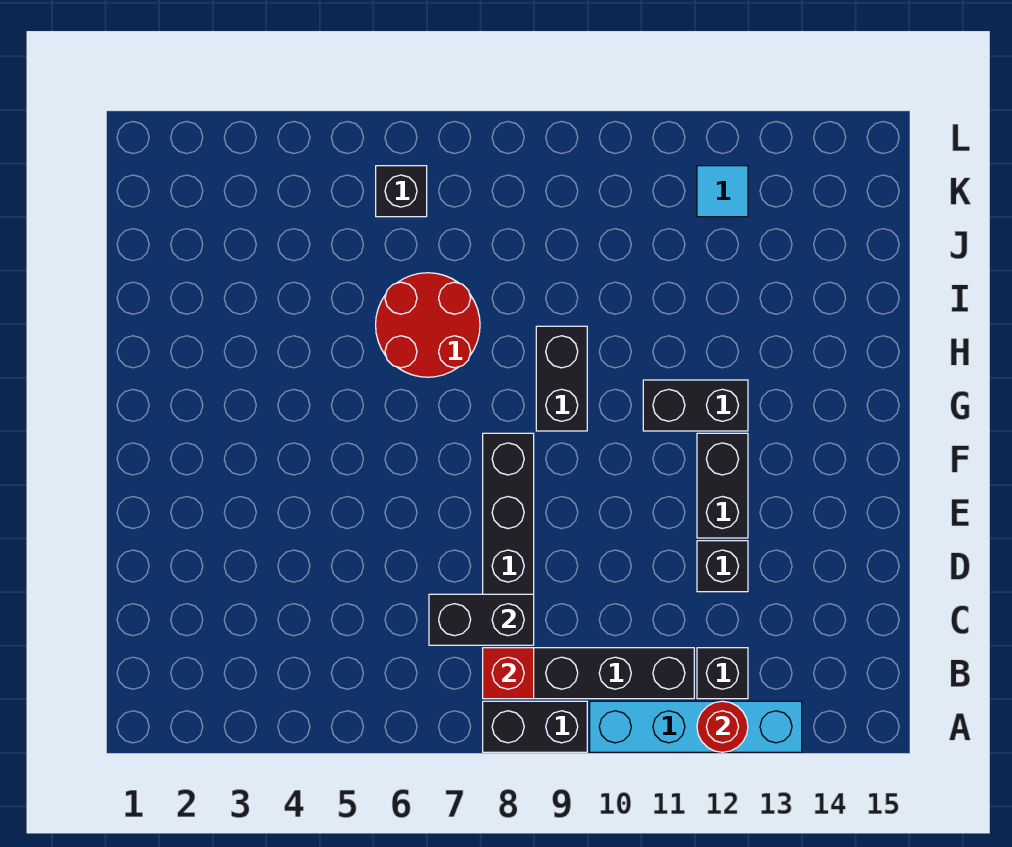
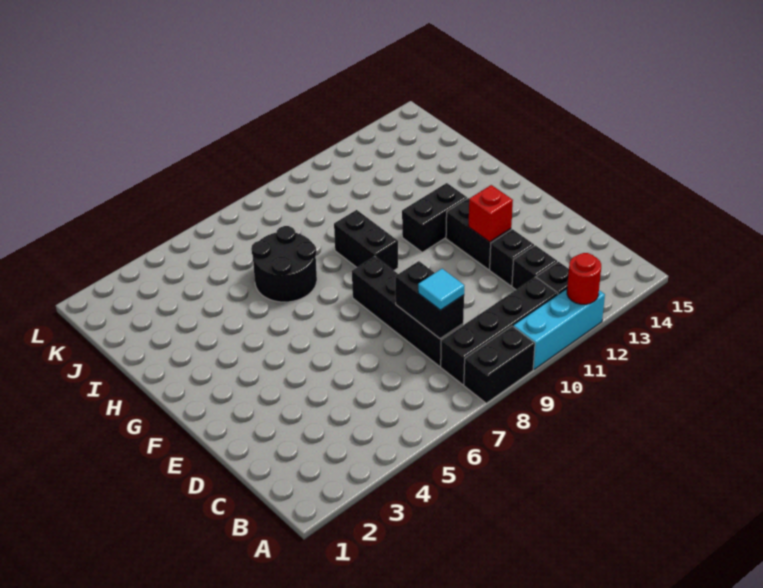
cyan brick A10:A13 level 1 -> cyan brick A10:A12 level 1
red brick B8 level 2 -> red brick E12 level 2
black brick C7:C8 level 2 -> black brick C8:D8 level 2
red round brick H6:I7 level 1 -> black round brick H6:I7 level 1
black brick K6 level 1 -> black brick C12 level 1
cyan tile K12 level 1 -> cyan tile C8 level 3

